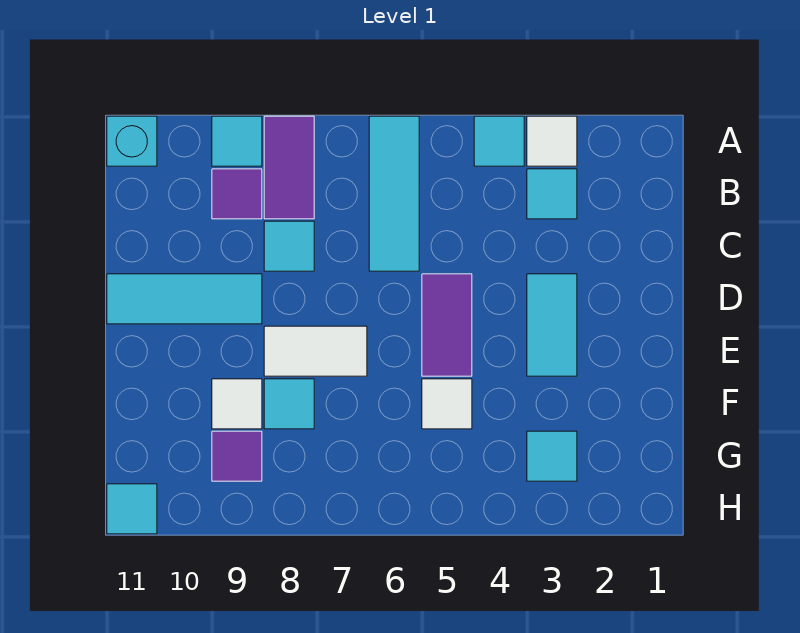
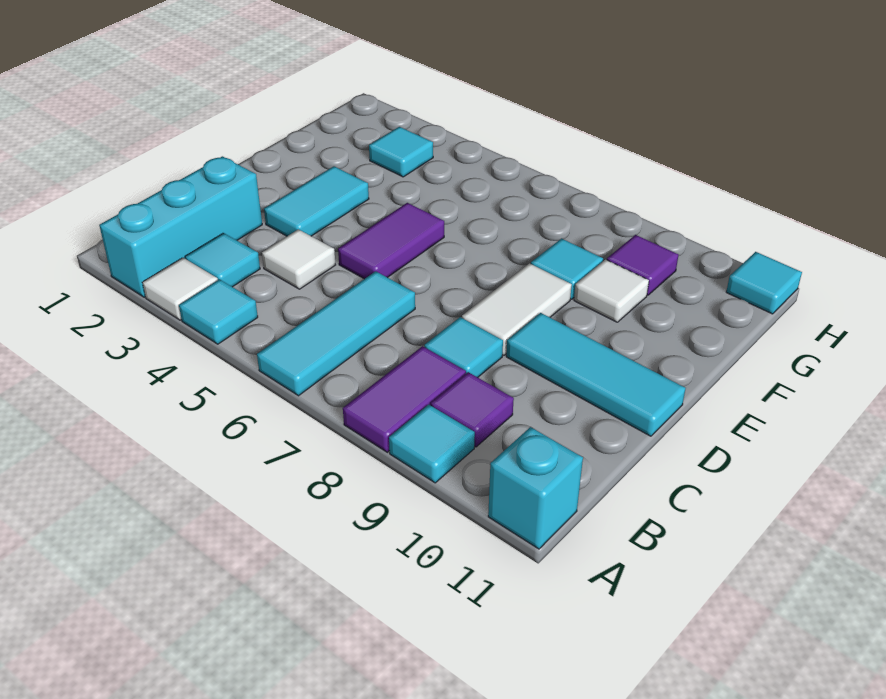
none -> cyan brick A2:C2 level 1
white tile E7:E8 level 1 -> white tile D8:E8 level 1
white tile F5 level 1 -> white tile C4 level 1

